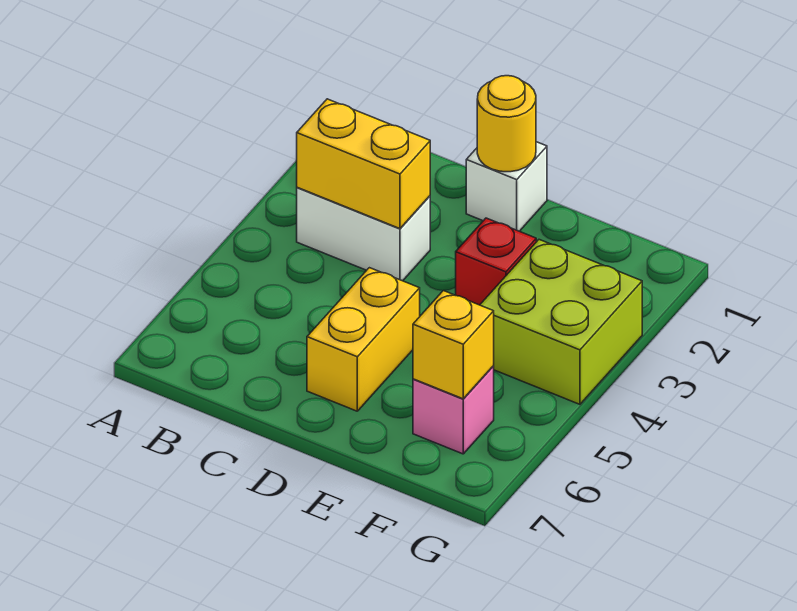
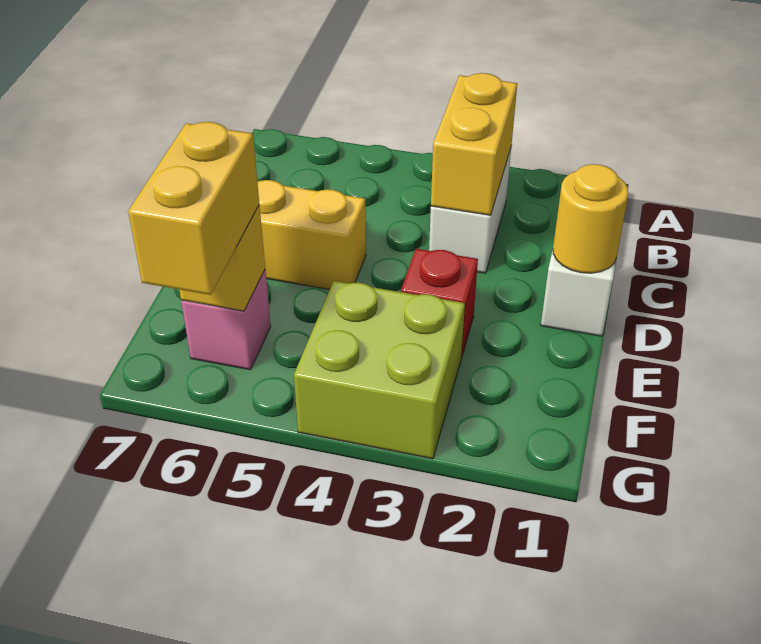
none -> yellow brick F6:G6 level 3

